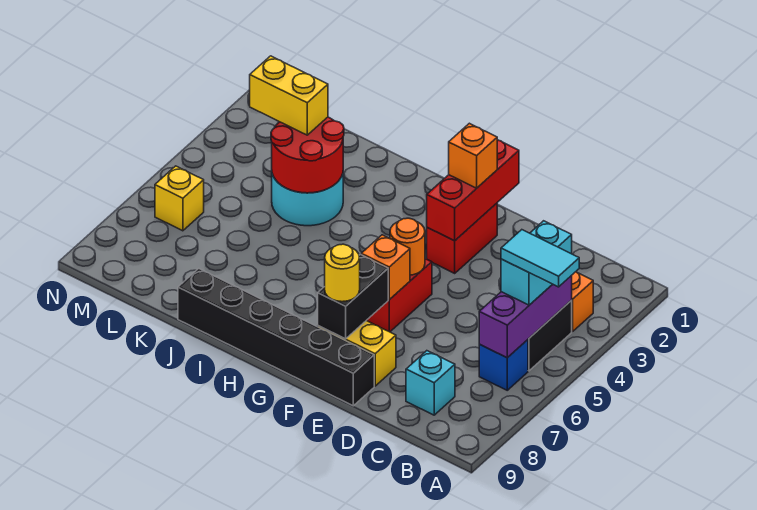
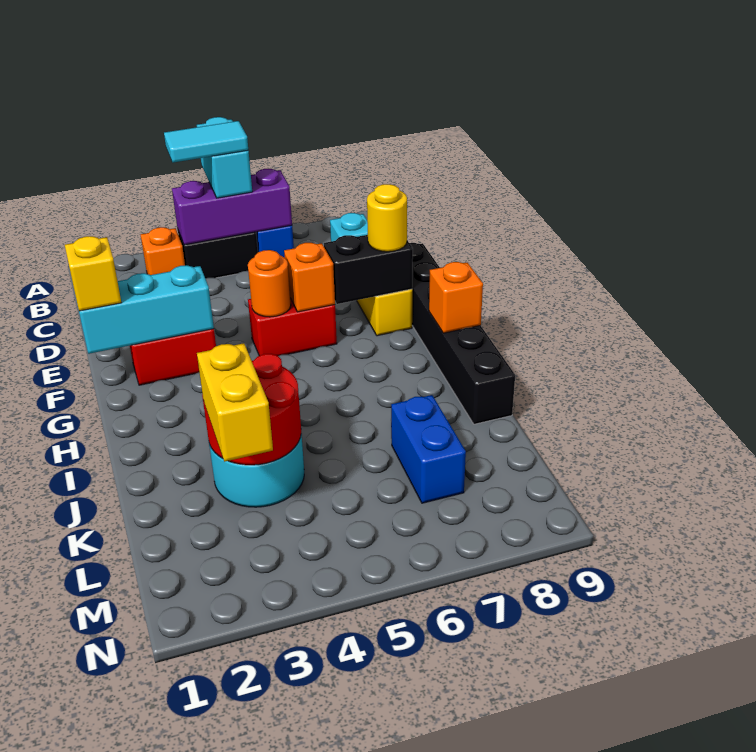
cyan tile A5:B5 level 4 -> cyan tile B4:B5 level 4
cyan brick B4:B5 level 3 -> cyan brick A5:B5 level 3
red brick F1:F3 level 2 -> cyan brick F1:F3 level 2
orange brick F2 level 3 -> orange brick H9 level 2
none -> blue brick K7:L7 level 1
yellow brick M6 level 1 -> yellow brick F1 level 3

